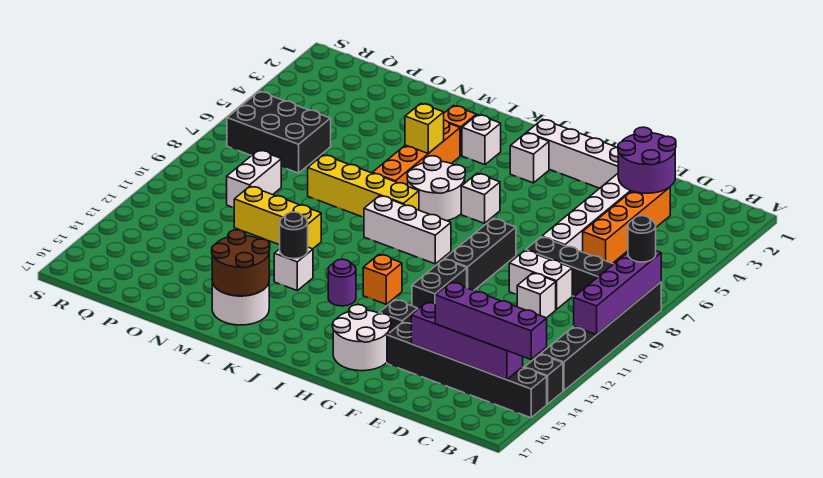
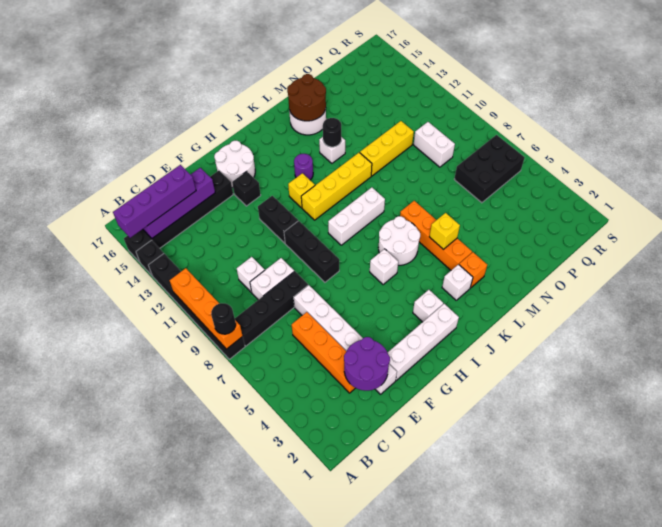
purple brick A8:A11 level 2 -> orange brick A8:A11 level 2
orange brick I12 level 1 -> yellow brick I12 level 1
yellow brick K8:N8 level 1 -> yellow brick I11:L11 level 1

